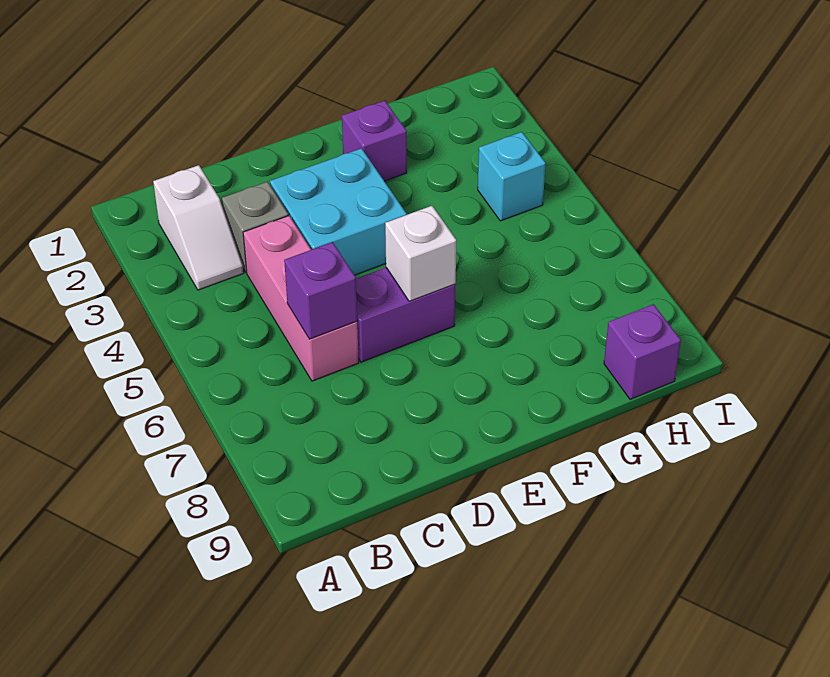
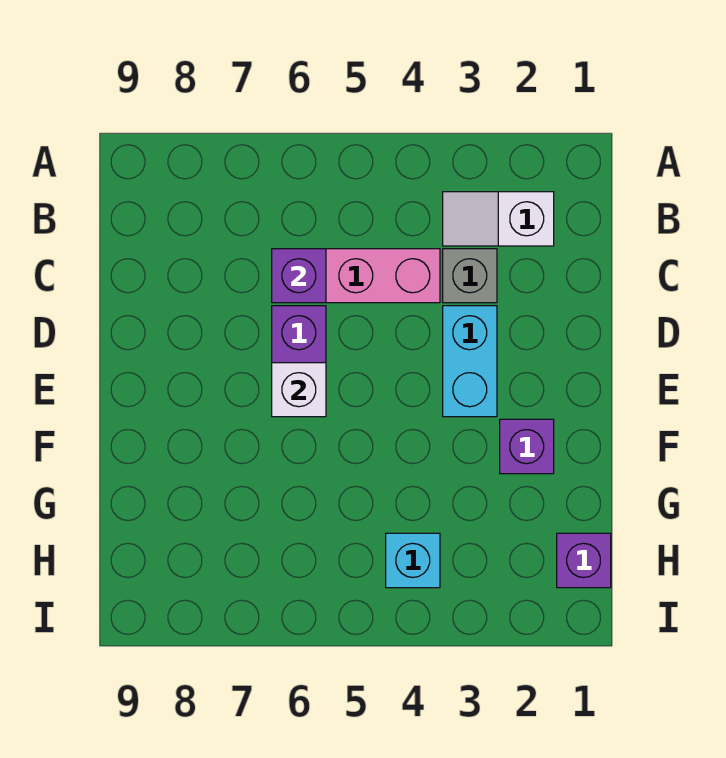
cyan brick D3:E4 level 1 -> cyan brick D3:E3 level 1
purple brick H9 level 1 -> purple brick H1 level 1

